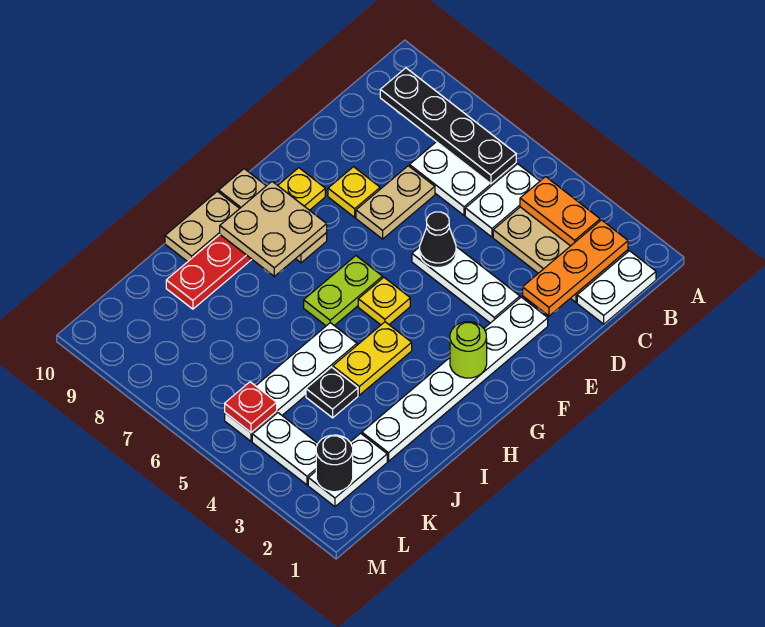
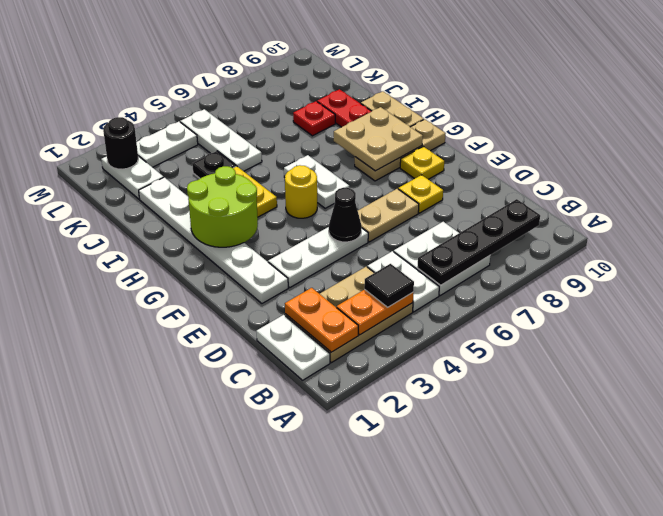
orange plate B2:D2 level 2 -> orange plate B2:C2 level 2
none -> black tile B4 level 3
tan plate D7:E7 level 1 -> tan plate E6:E7 level 1
lime round brick G2 level 2 -> lime round brick G2:H3 level 2
yellow plate G5 level 1 -> yellow round brick G5 level 1
lime plate G6:H6 level 1 -> white plate G6:H6 level 1
white plate I5:L5 level 1 -> white plate J5:L5 level 1
red plate L5 level 2 -> red plate J8 level 1

